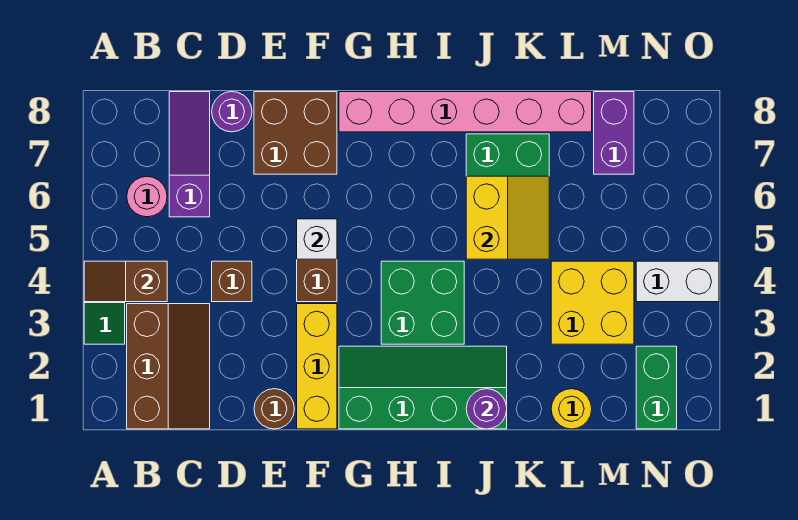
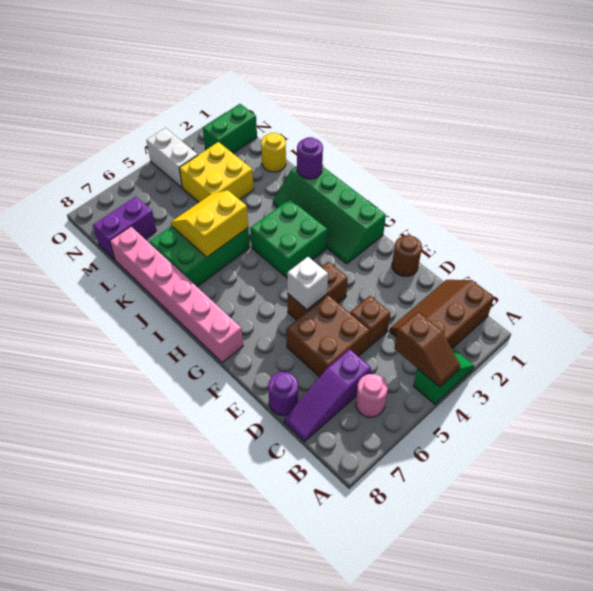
brown brick E7:F8 level 1 -> brown brick D5:E6 level 1
yellow brick F1:F3 level 1 -> none

